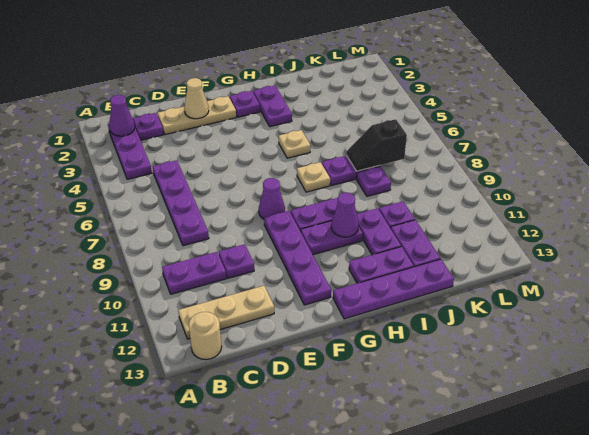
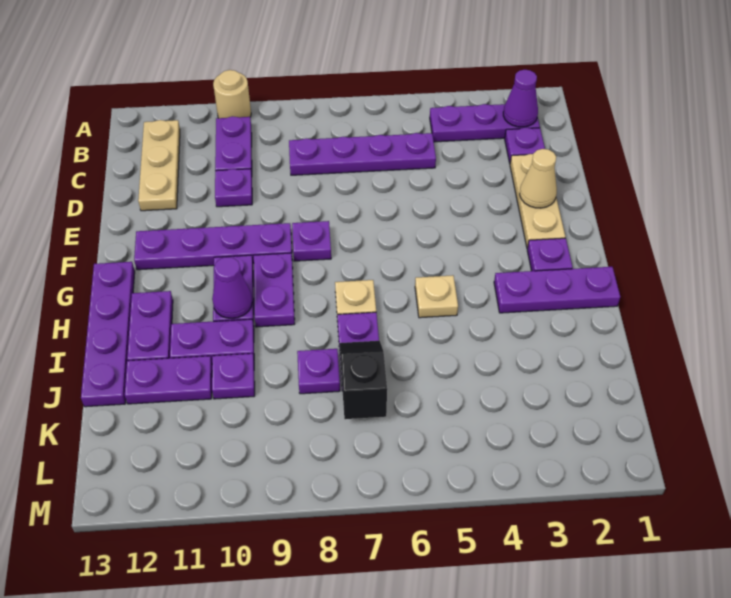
tan round brick B13 level 1 -> tan round brick A10 level 1
purple cone F8 level 1 -> purple plate F8 level 1
purple plate H2:H3 level 1 -> purple plate H1:H3 level 1

